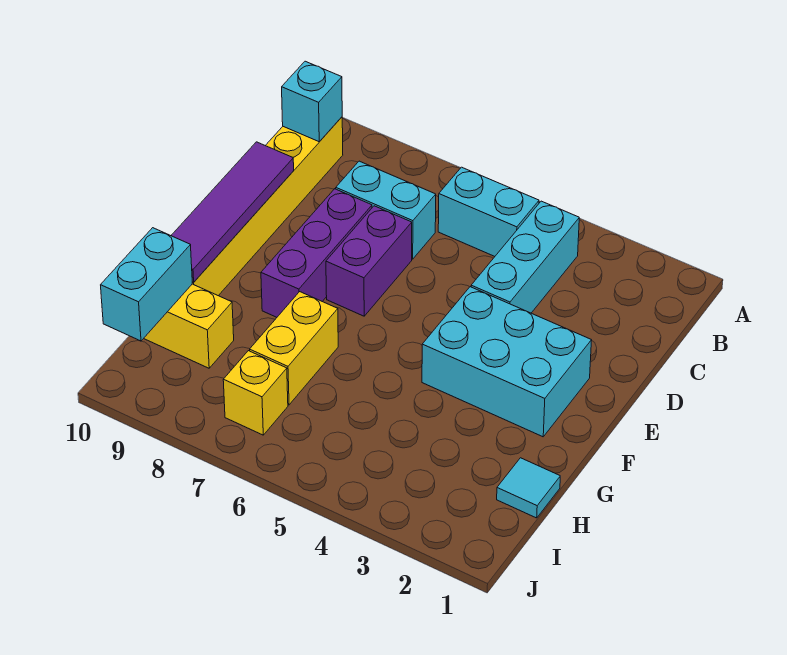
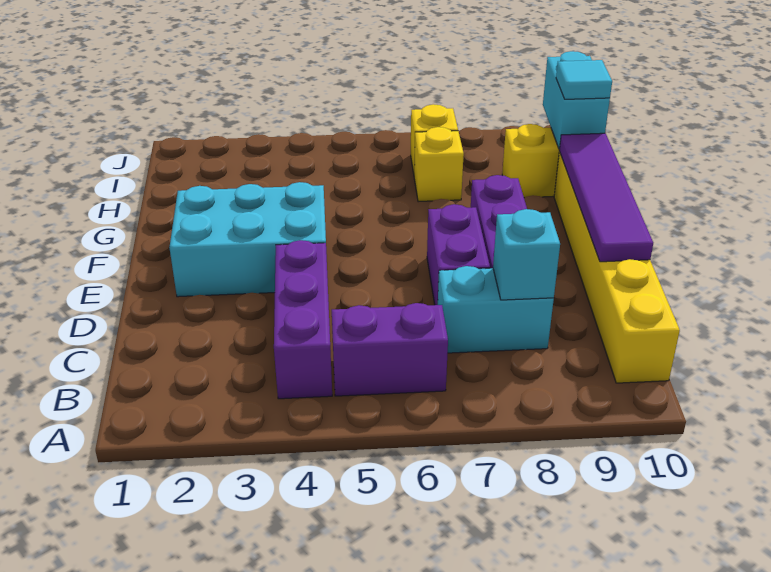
cyan brick B4:D4 level 1 -> purple brick B4:D4 level 1
cyan brick B5:B6 level 1 -> purple brick B5:B6 level 1
cyan brick B10 level 2 -> cyan brick C8 level 2
yellow brick G7:H7 level 1 -> yellow brick H7 level 1
cyan tile H1 level 1 -> cyan tile H10 level 3

